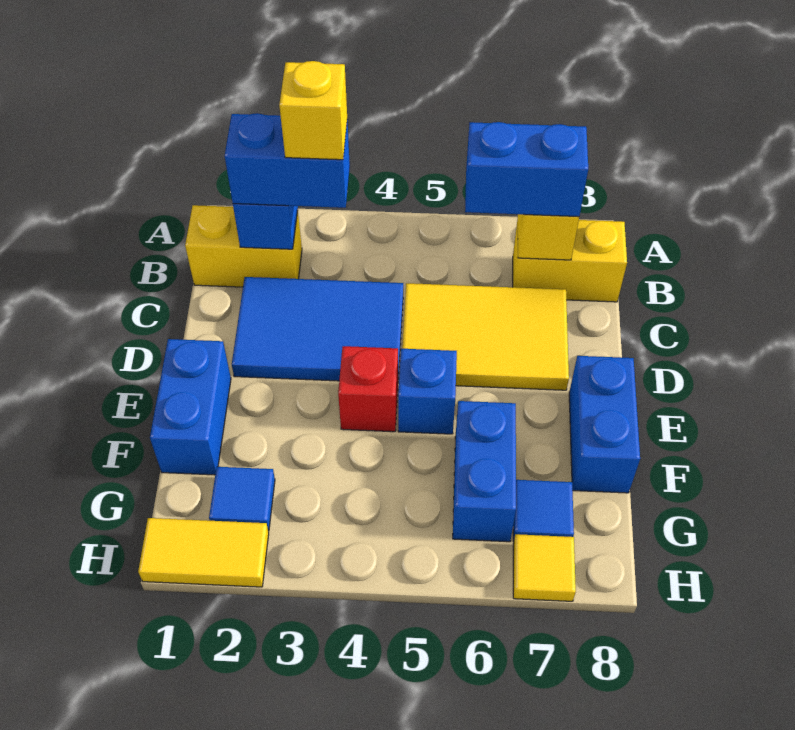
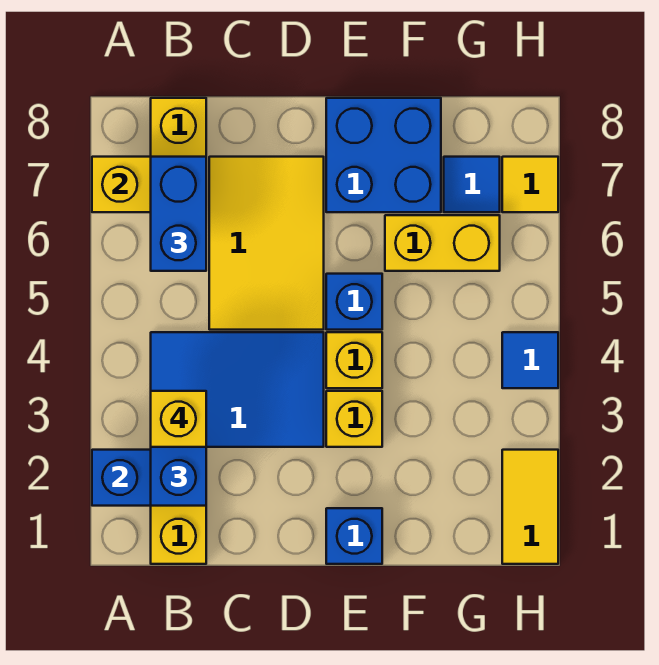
blue tile C2:D4 level 1 -> blue tile B3:D4 level 1
blue brick E1:F1 level 1 -> blue brick E1 level 1
none -> yellow brick E3 level 1
red brick E4 level 1 -> yellow brick E4 level 1
blue brick E8:F8 level 1 -> blue brick E7:F8 level 1
blue brick F6:G6 level 1 -> yellow brick F6:G6 level 1
blue tile G2 level 1 -> blue tile H4 level 1

